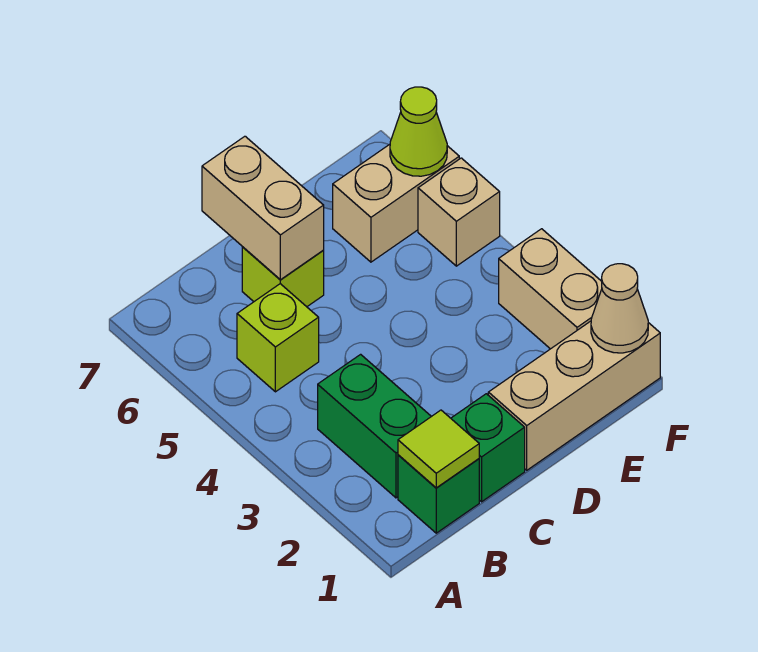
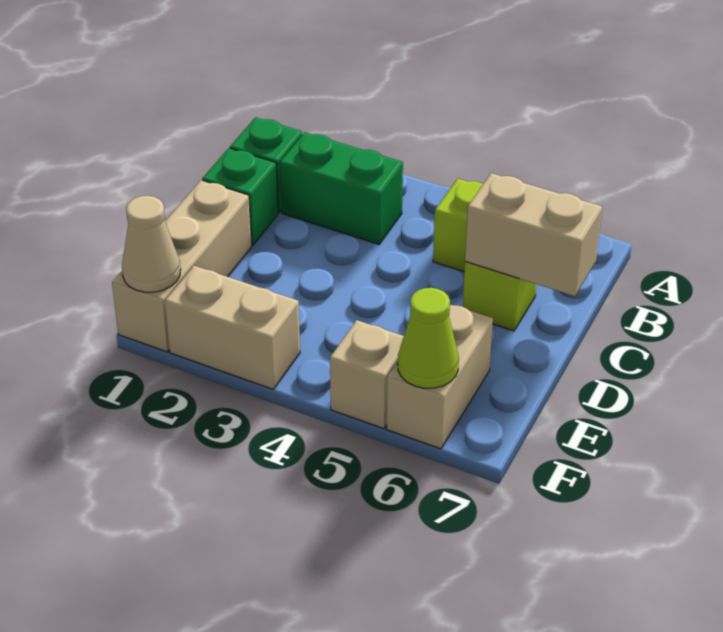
lime tile B1 level 2 -> none

